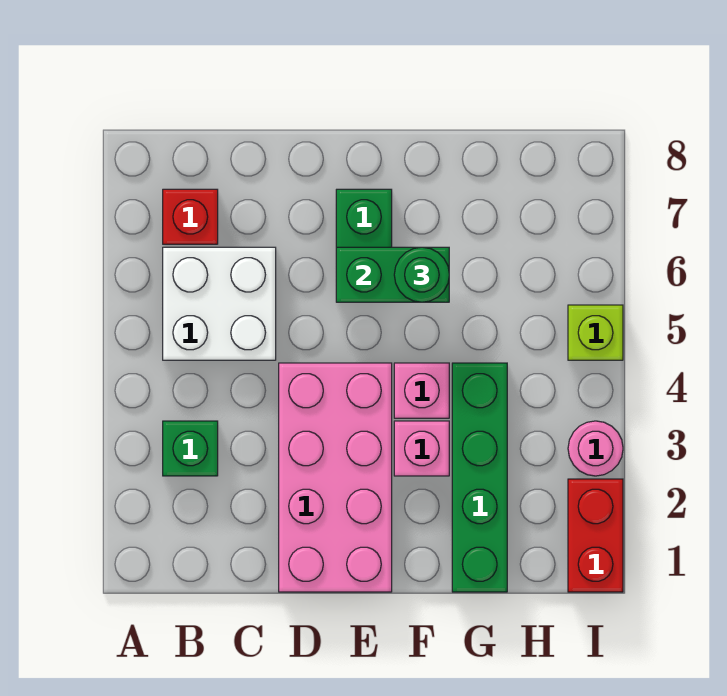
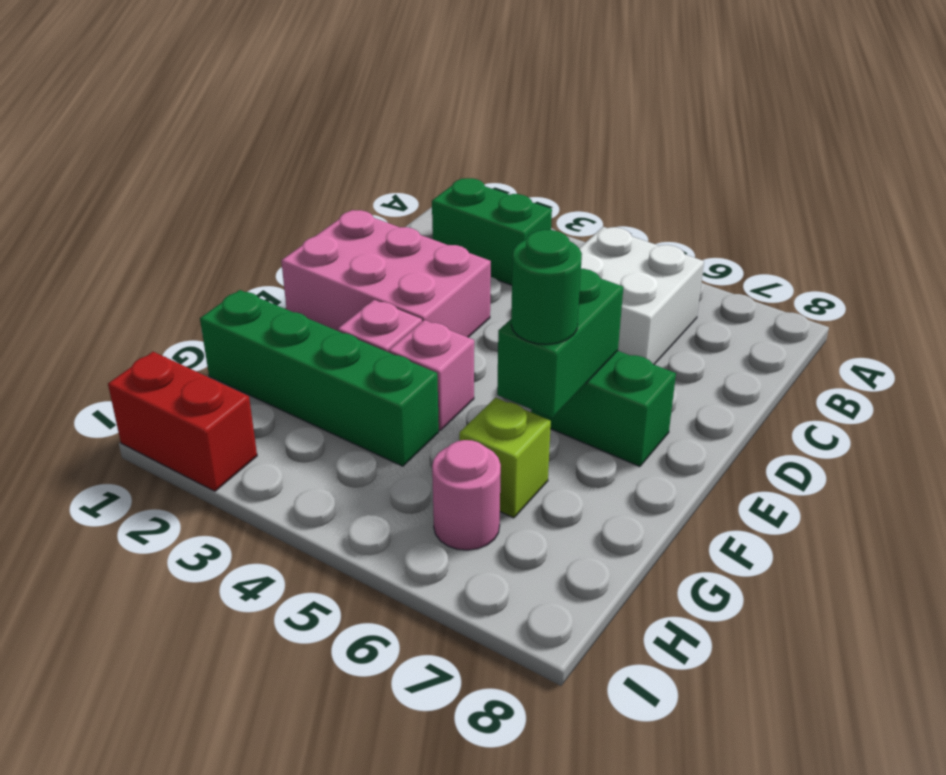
green brick B3 level 1 -> green brick B2:B3 level 1
red brick B7 level 1 -> none
pink brick D1:E4 level 1 -> pink brick D1:E3 level 1
pink round brick I3 level 1 -> pink round brick H6 level 1
lime brick I5 level 1 -> lime brick G6 level 1

